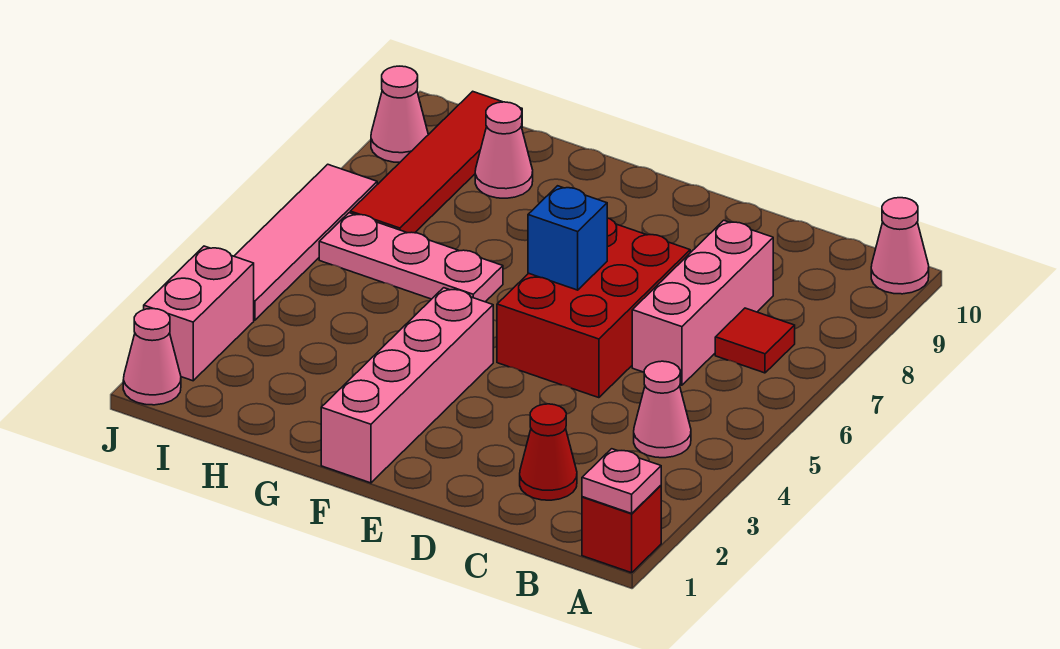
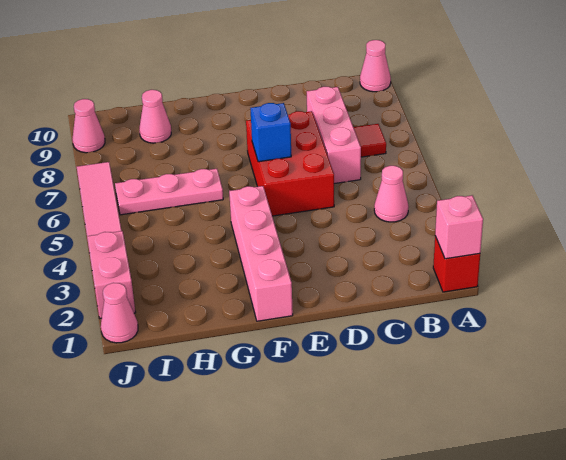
pink plate A1 level 2 -> pink brick A1 level 2
red cone C2 level 1 -> none
red tile I7:I10 level 1 -> none

